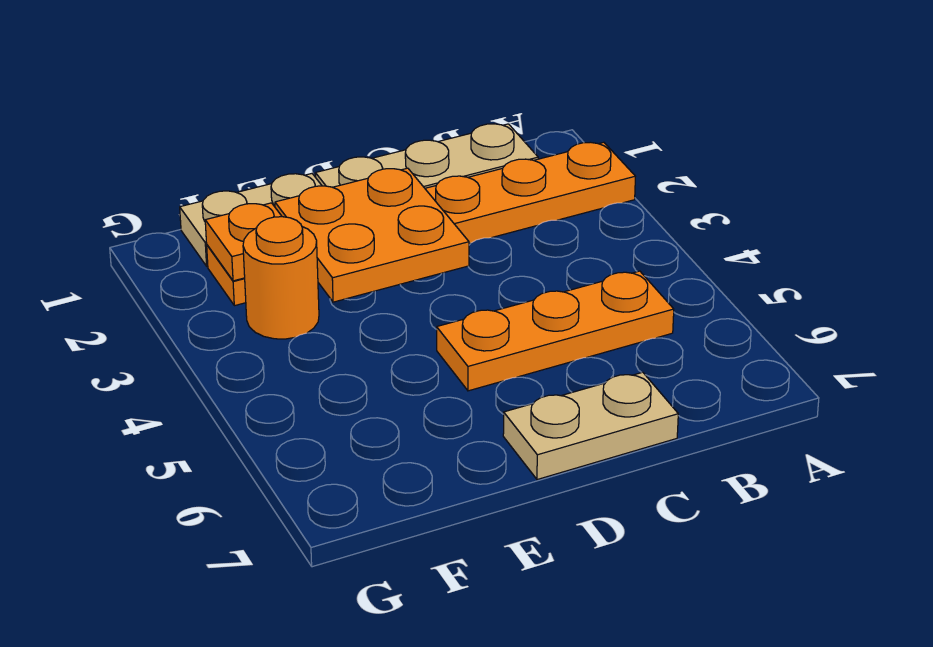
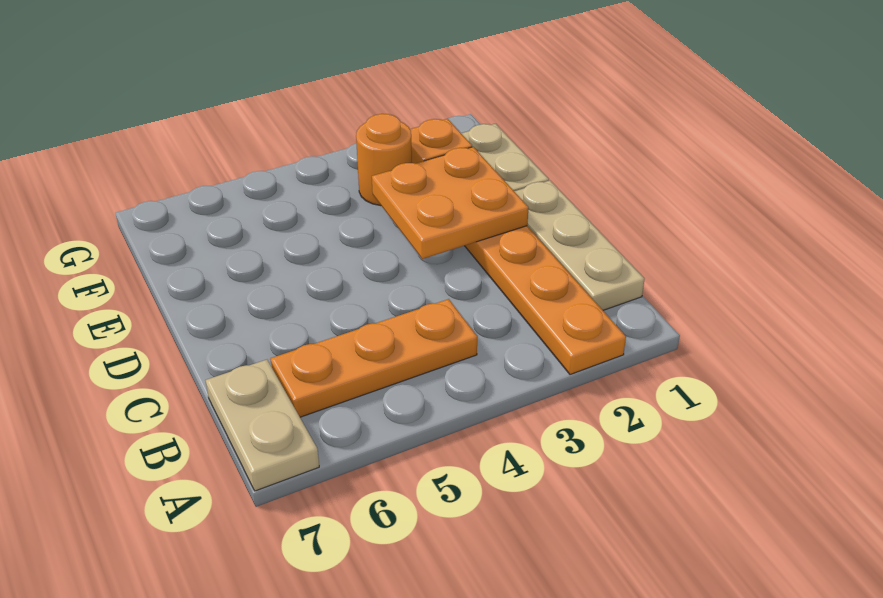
orange plate B5:D5 level 1 -> orange plate B4:B6 level 1
tan plate C7:D7 level 1 -> tan plate A7:B7 level 1

